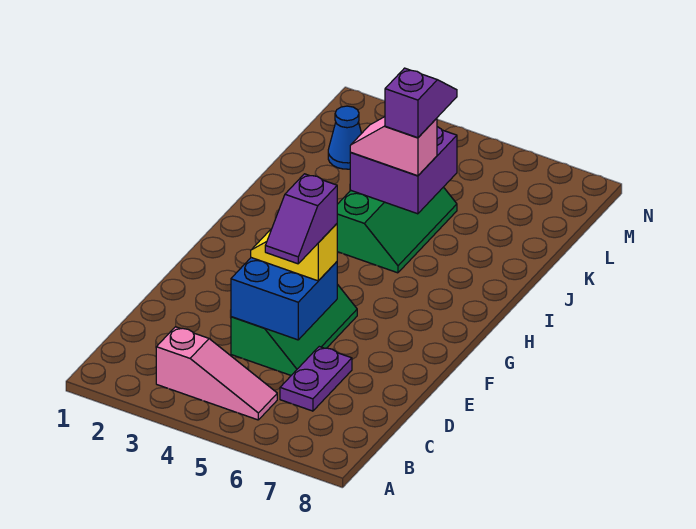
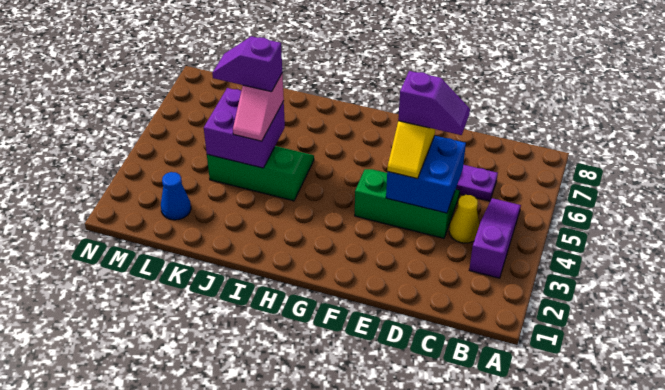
pink slope B3:B5 level 1 top 3 -> purple slope B3:B5 level 1 top 3
none -> yellow cone C4 level 1

